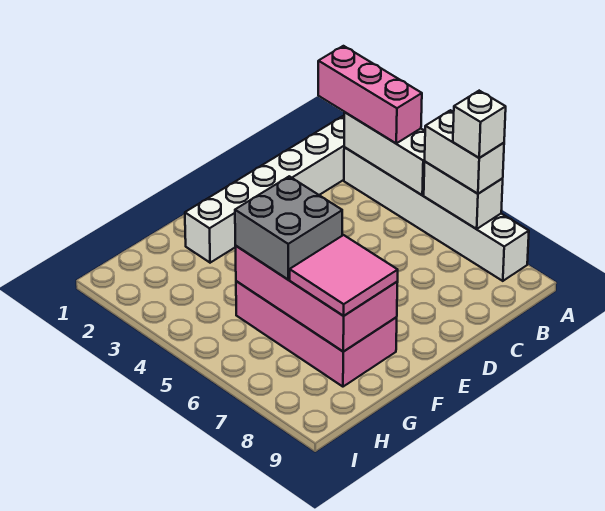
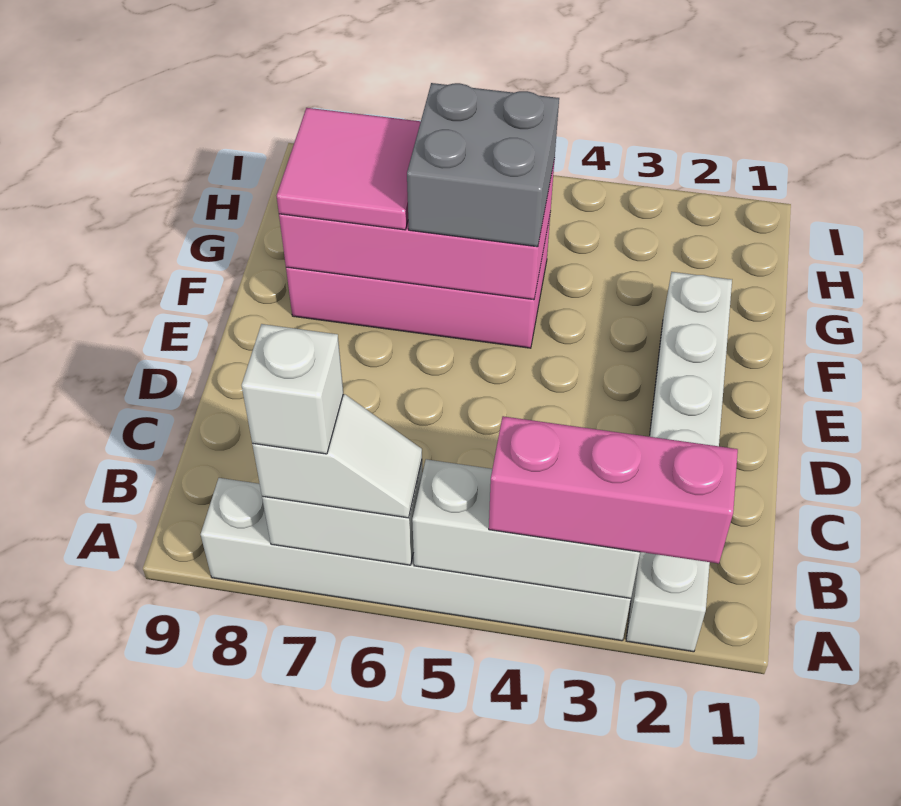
white brick A6:A7 level 3 -> white slope A6:A7 level 3 top 7

